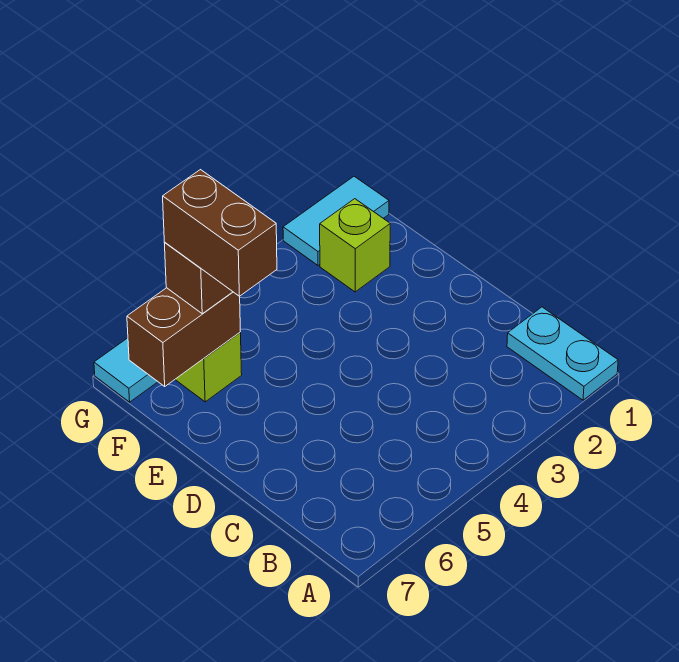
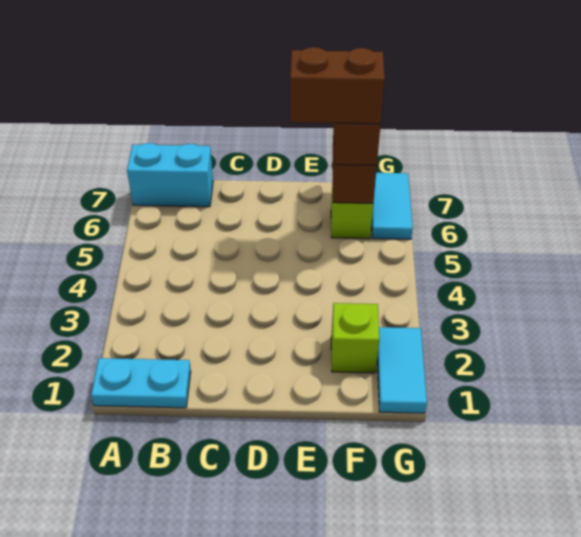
none -> cyan brick A7:B7 level 1

